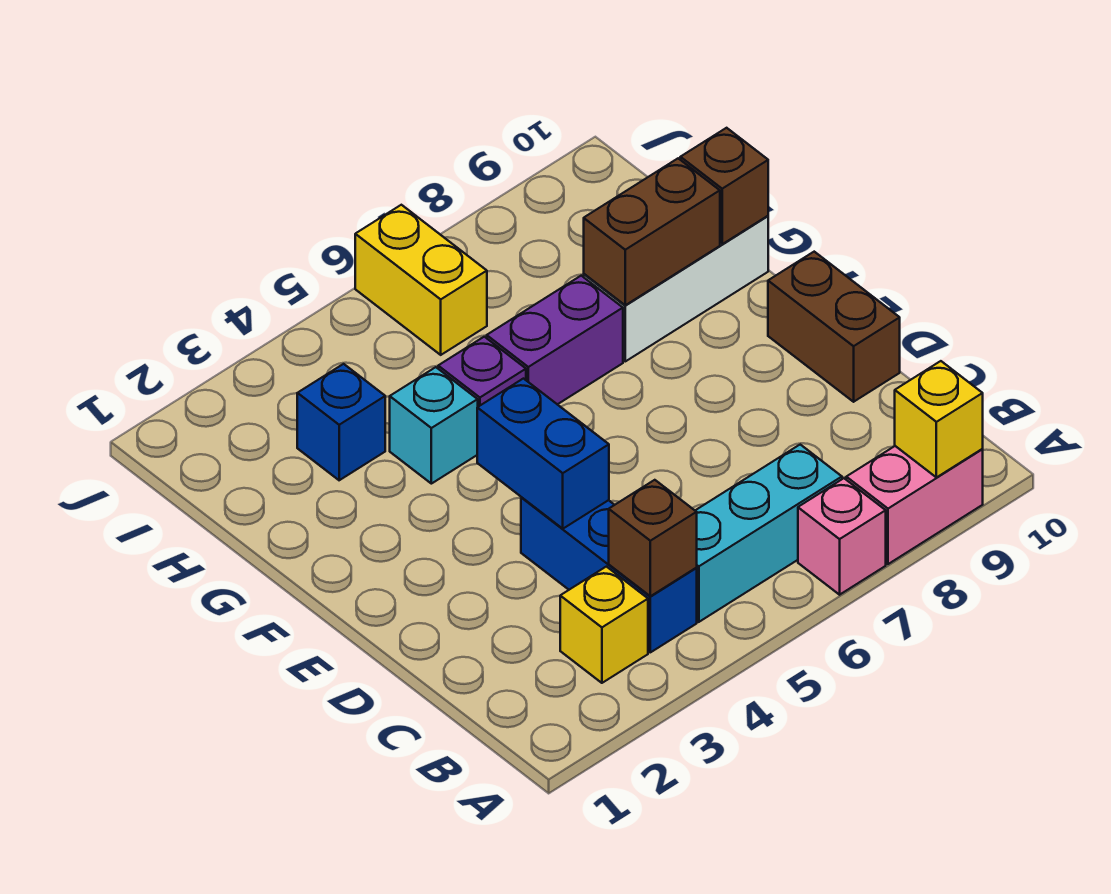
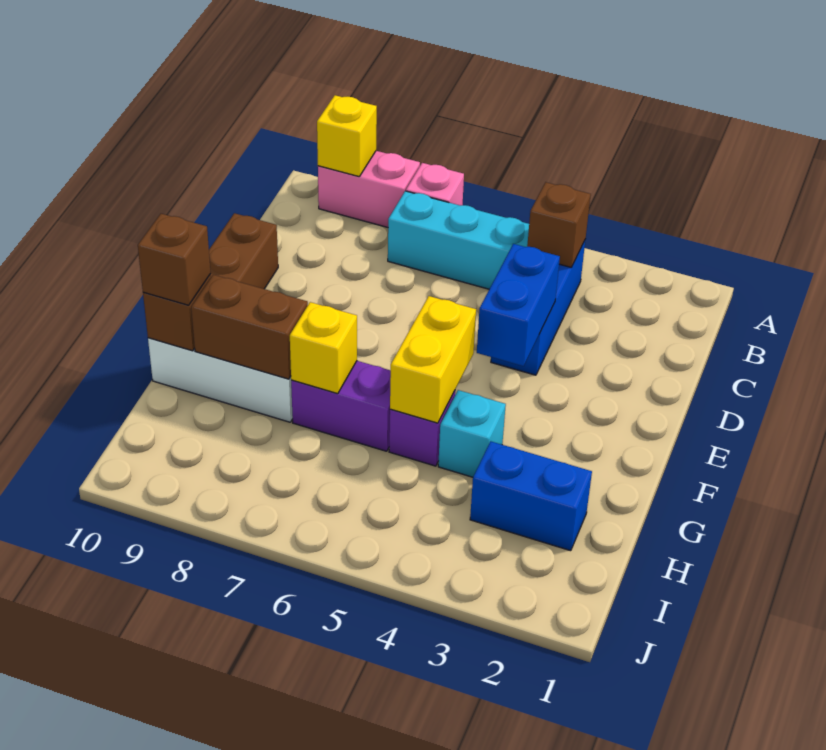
yellow brick B3 level 1 -> yellow brick G7 level 2
none -> brown brick G10 level 3
blue brick H3 level 1 -> blue brick H2:H3 level 1
yellow brick I6:J6 level 1 -> yellow brick F5:G5 level 2

